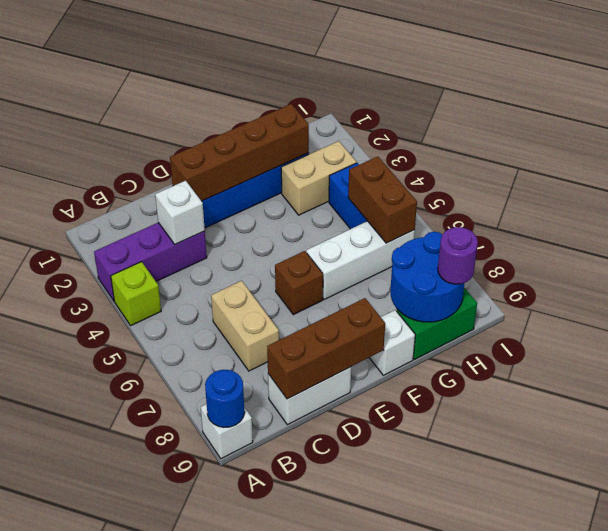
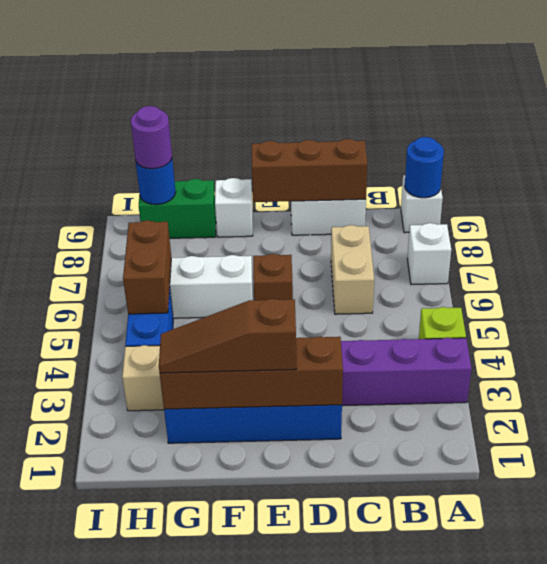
white brick C3 level 2 -> white brick A7 level 1
none -> brown slope E2:G2 level 3 top E
blue round brick G8:H9 level 2 -> blue round brick H9 level 2

